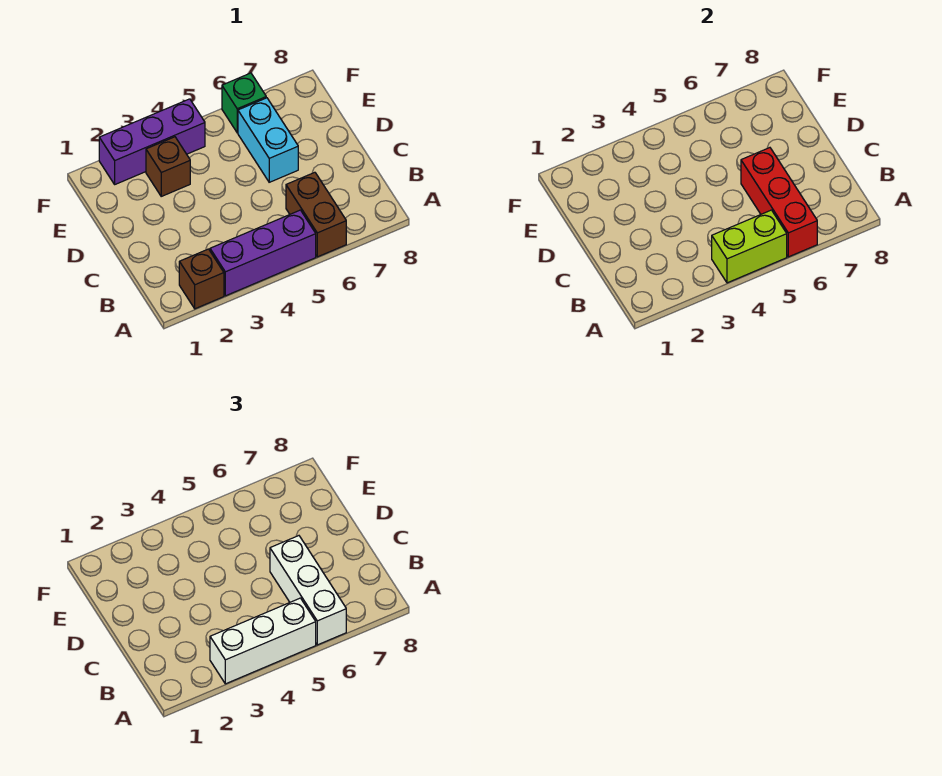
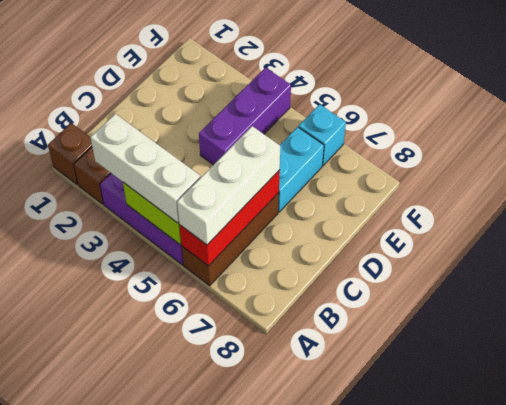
brown brick A6:B6 level 1 -> brown brick A6:C6 level 1
brown brick E3 level 1 -> brown brick A1 level 1
purple brick F2:F4 level 1 -> purple brick D4:F4 level 1
green brick F6 level 1 -> cyan brick F6 level 1

